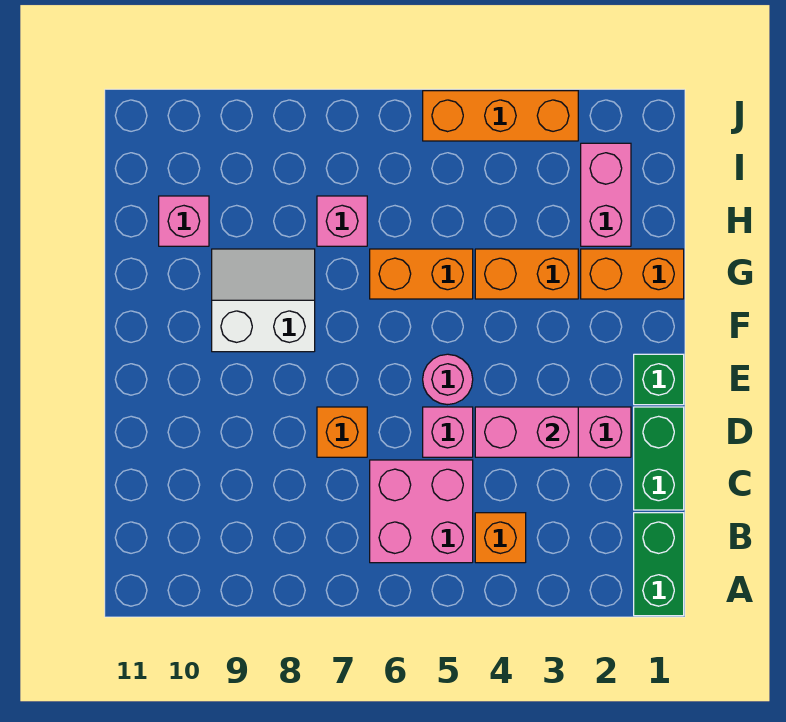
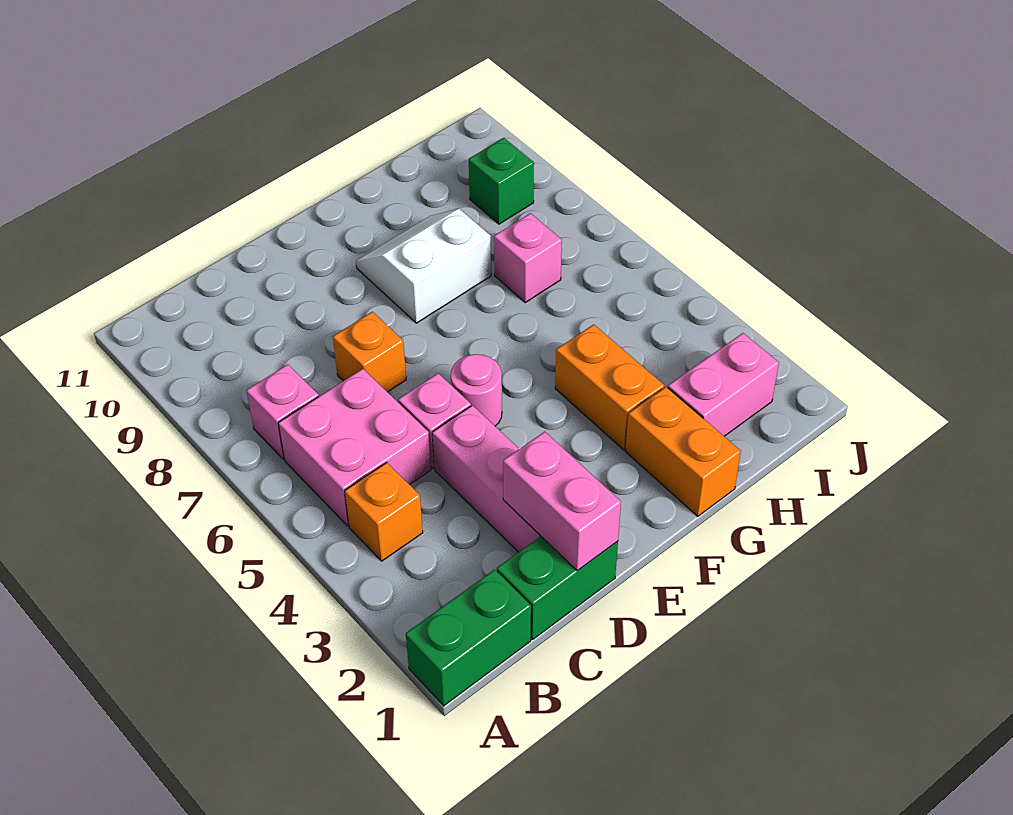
pink brick D3:D4 level 2 -> pink brick D1:D2 level 2
green brick E1 level 1 -> green brick I9 level 1
white slope F8:G9 level 1 top F -> white slope F8:G9 level 1 top 8
orange brick G5:G6 level 1 -> none
pink brick H10 level 1 -> pink brick B7 level 1
orange brick J3:J5 level 1 -> none

